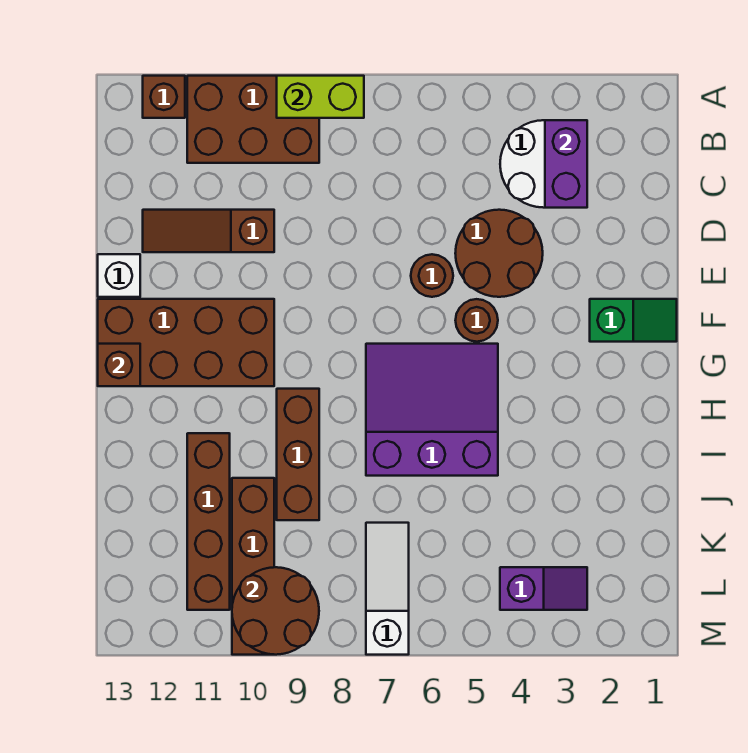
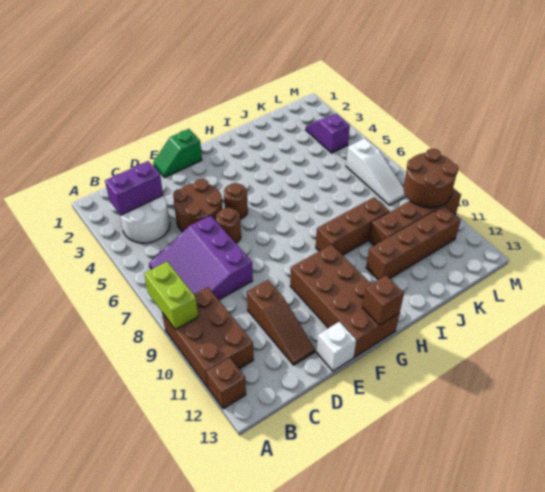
green slope F1:F2 level 1 top 2 -> green slope E1:F1 level 1 top F
purple slope G5:I7 level 1 top I -> purple slope B6:D8 level 1 top D
white slope K7:M7 level 1 top M -> white slope L6:L8 level 1 top 6

